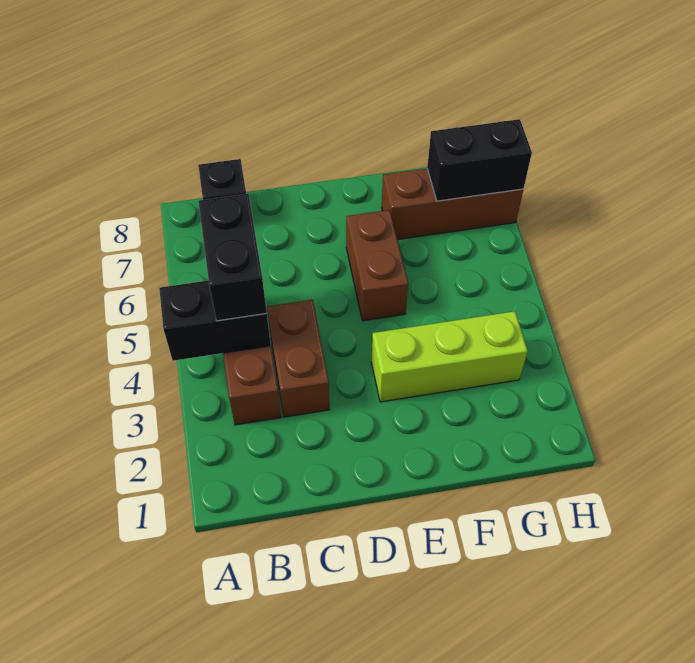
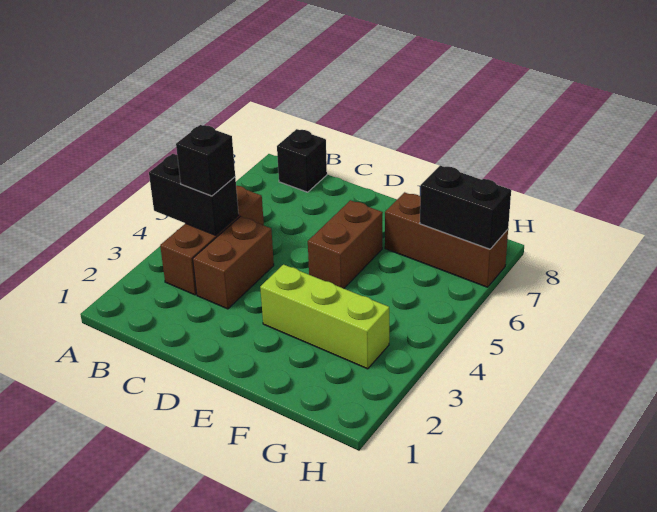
black brick B4:B5 level 3 -> black brick B4 level 3

